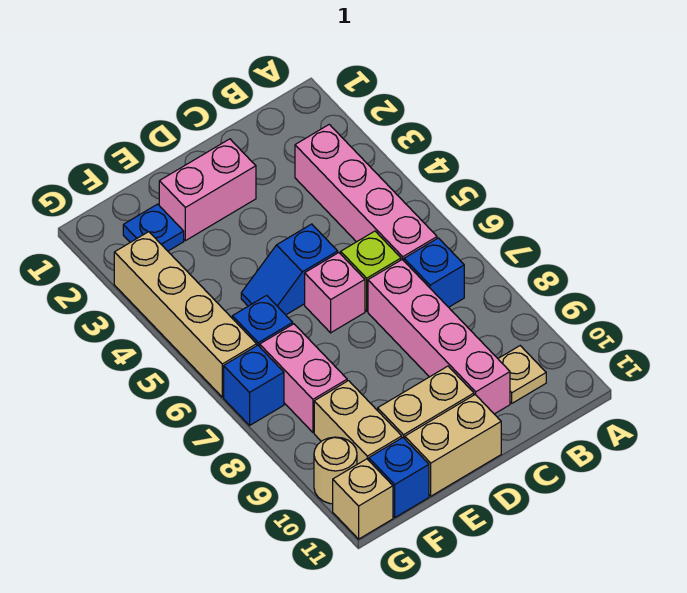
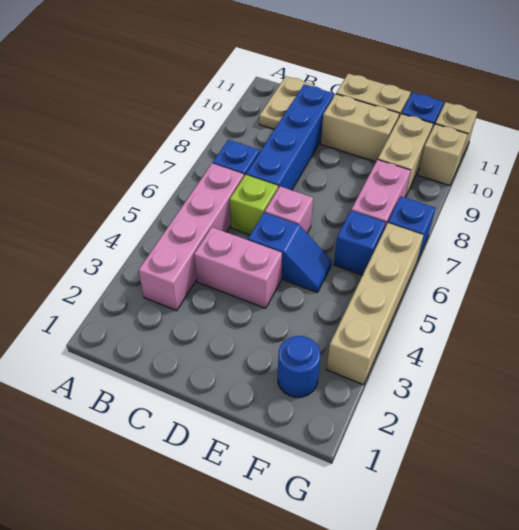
tan plate B10 level 1 -> tan plate B10:B11 level 1
pink brick C7:C10 level 1 -> blue brick C7:C10 level 1
pink brick D2:E2 level 1 -> pink brick C4:D4 level 1
blue plate F2 level 1 -> blue round brick F2 level 1
tan round brick G10 level 1 -> tan brick G10 level 1

